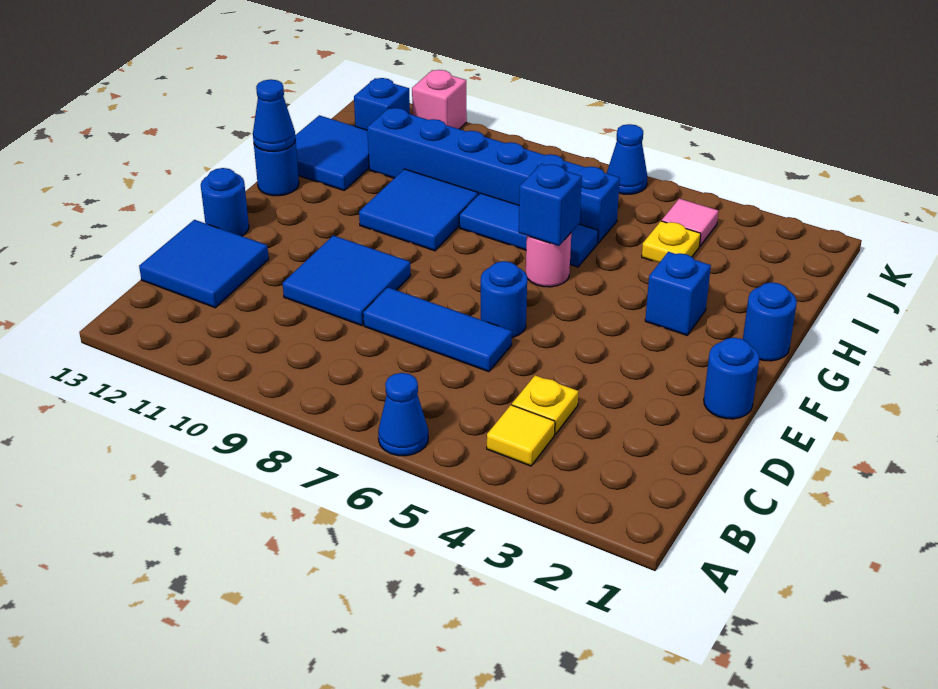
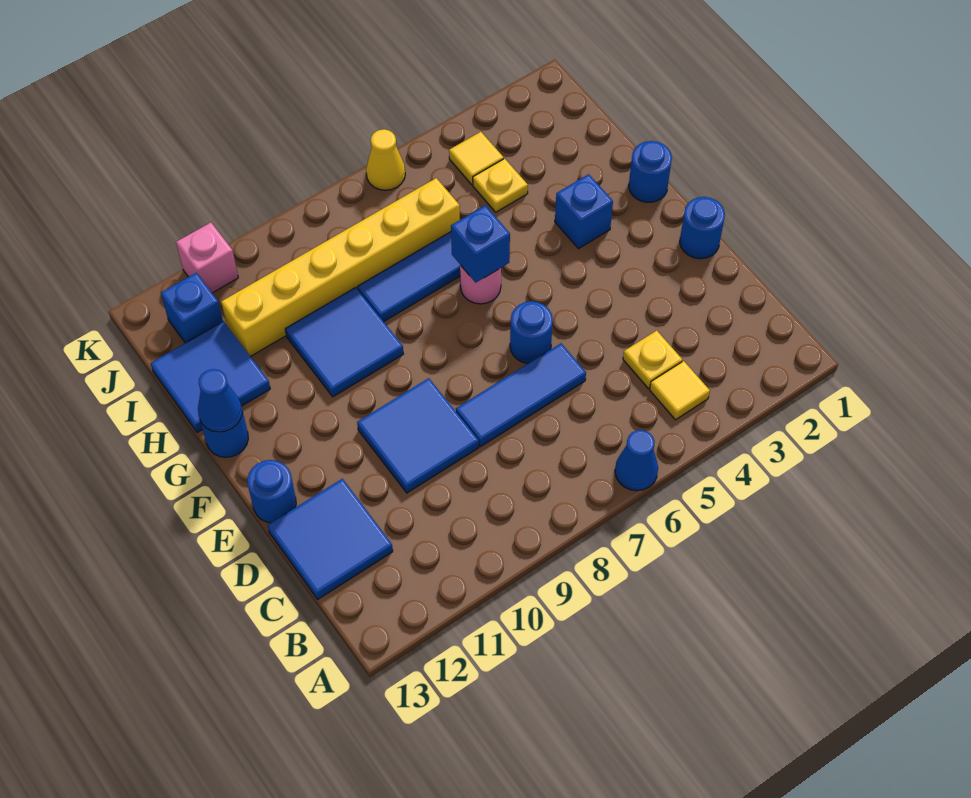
blue brick I6:I11 level 1 -> yellow brick I6:I11 level 1
pink tile J4 level 1 -> yellow tile J4 level 1
blue cone K6 level 1 -> yellow cone K6 level 1

